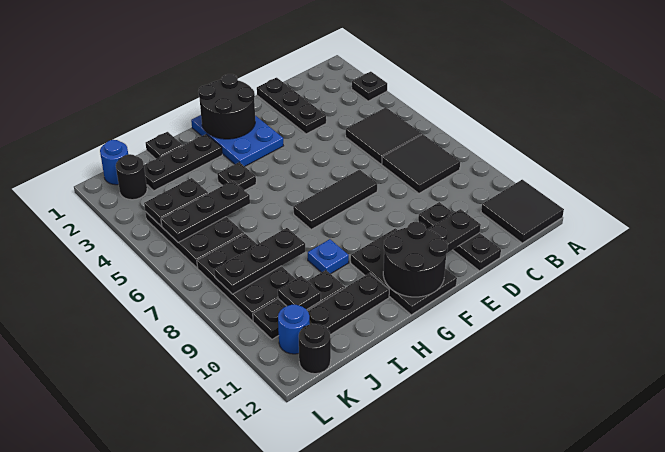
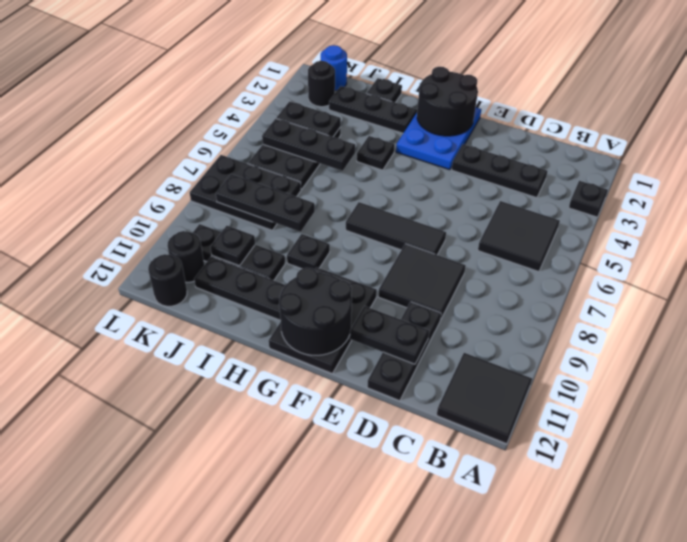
black tile B7:C8 level 1 -> black tile D8:E9 level 1
black plate D1:D3 level 1 -> black plate C3:E3 level 1
blue plate H9 level 1 -> black plate H9 level 1
black plate J7:K9 level 1 -> black plate J7:L8 level 1
blue round brick K11 level 1 -> black round brick K11 level 1

